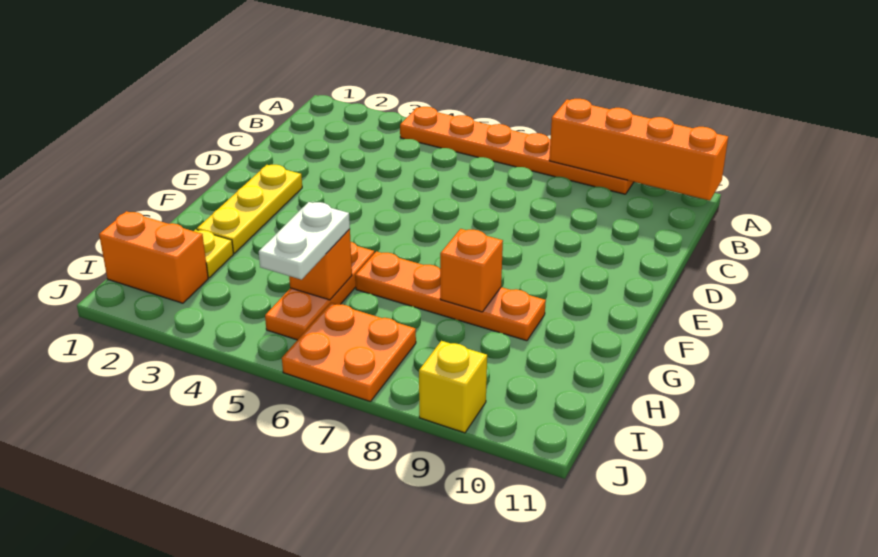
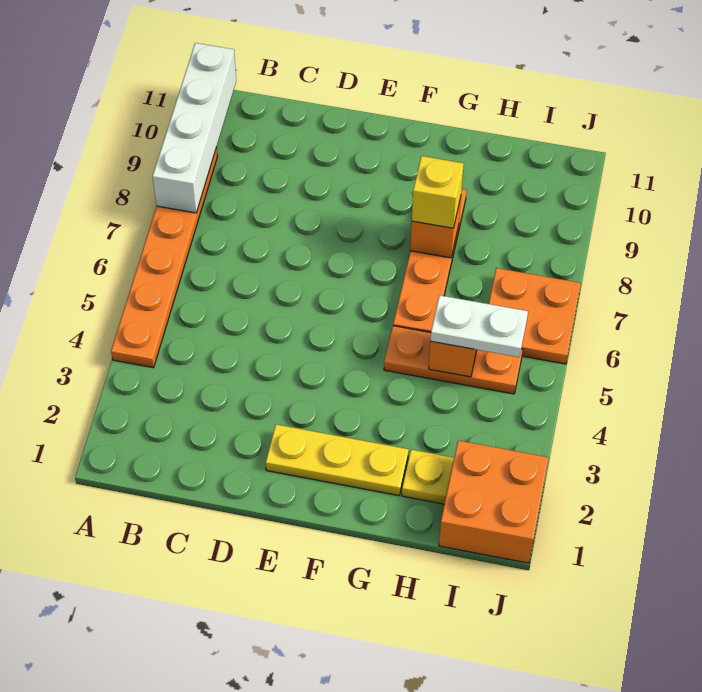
orange brick A8:A11 level 2 -> white brick A8:A11 level 2
orange brick I1:I2 level 1 -> orange brick I1:J2 level 1
yellow brick J9 level 1 -> yellow brick G8 level 3

